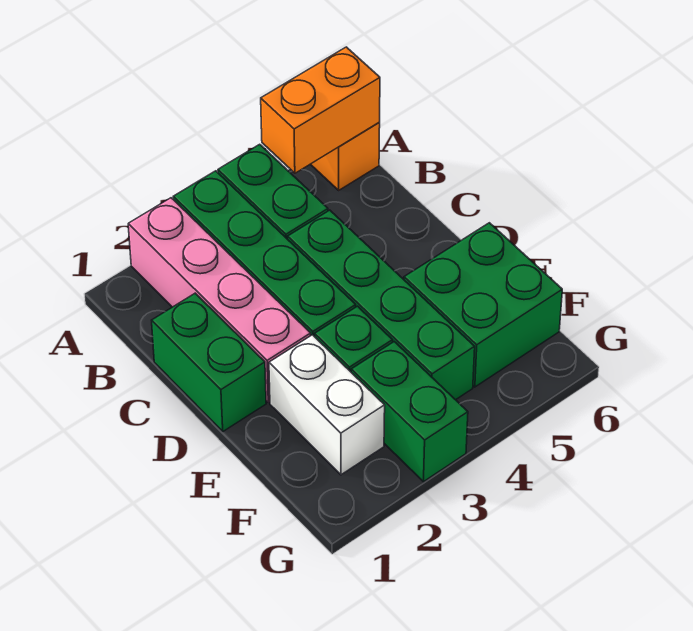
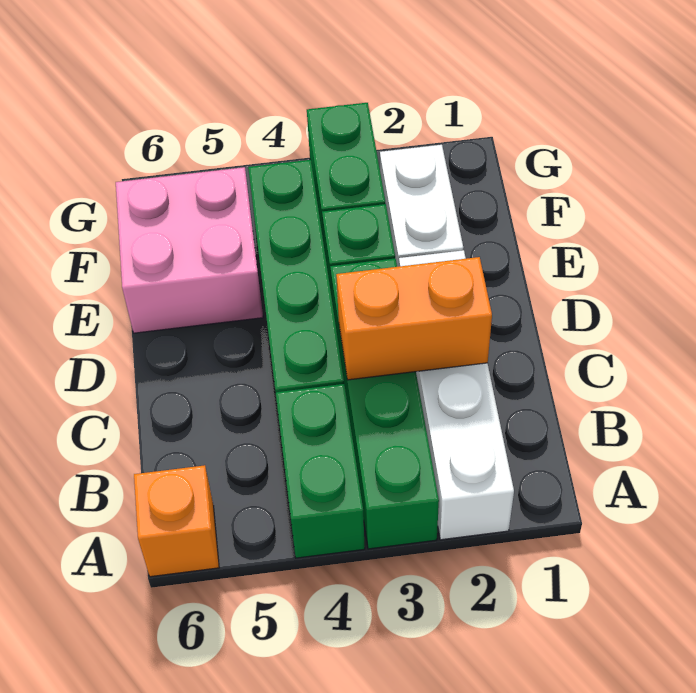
pink brick A2:D2 level 1 -> white brick A2:D2 level 1
orange brick A5:A6 level 2 -> orange brick C2:C3 level 2
green brick C1:D1 level 1 -> none
green brick E5:F6 level 1 -> pink brick E5:F6 level 1

